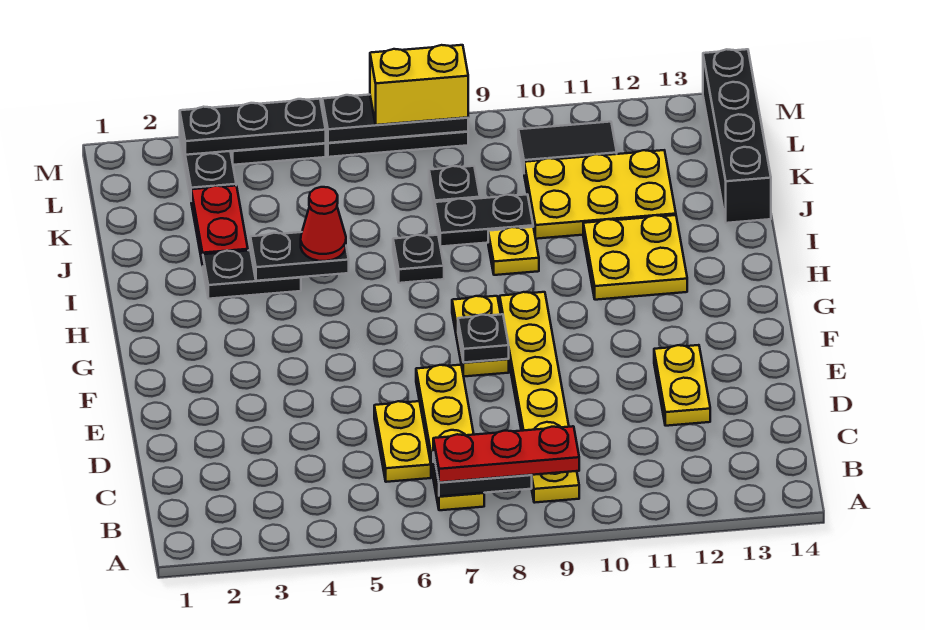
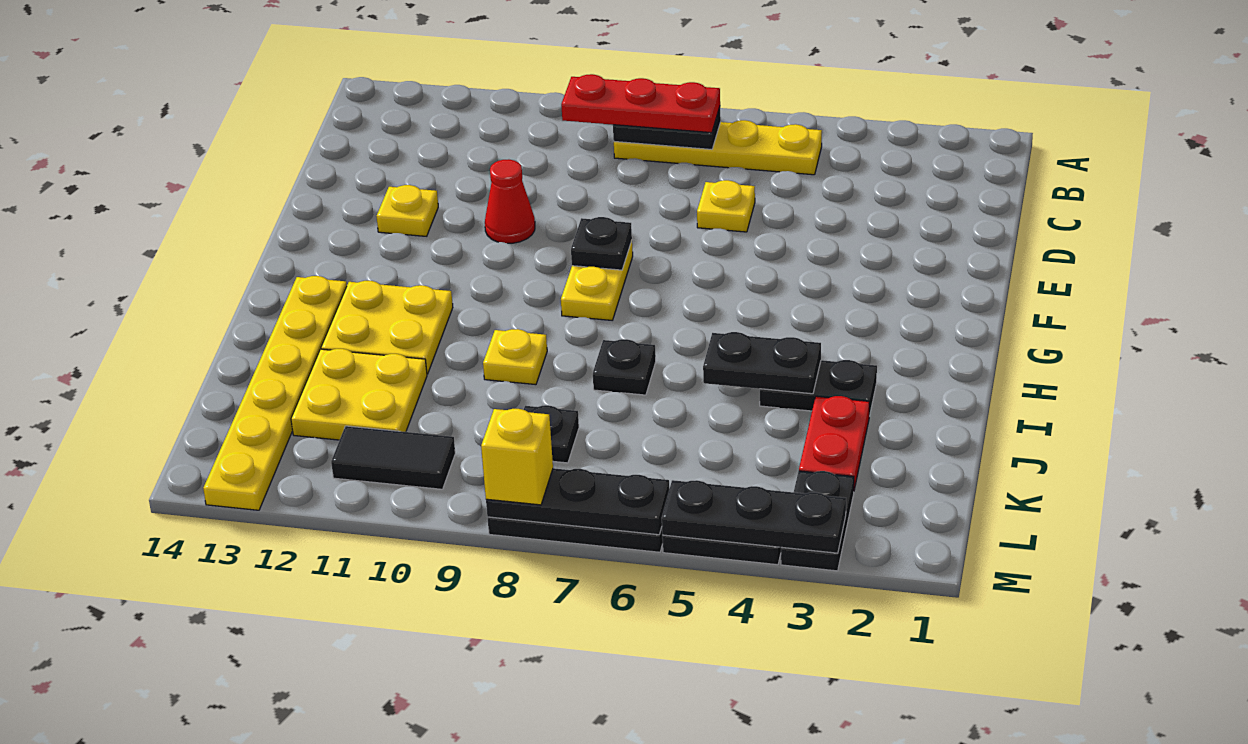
yellow plate B7:E7 level 1 -> yellow plate B5:B8 level 1
yellow plate B9:G9 level 1 -> yellow plate H13:M13 level 1
yellow plate C6:D6 level 1 -> yellow plate D6 level 1
yellow plate D12:E12 level 1 -> yellow plate E12 level 1
red cone I5 level 3 -> red cone E10 level 1
black plate J8:J9 level 1 -> none
yellow plate J10:K12 level 1 -> yellow plate J11:K12 level 1
black brick J14:M14 level 1 -> none
yellow brick M7:M8 level 3 -> yellow brick M8 level 3

